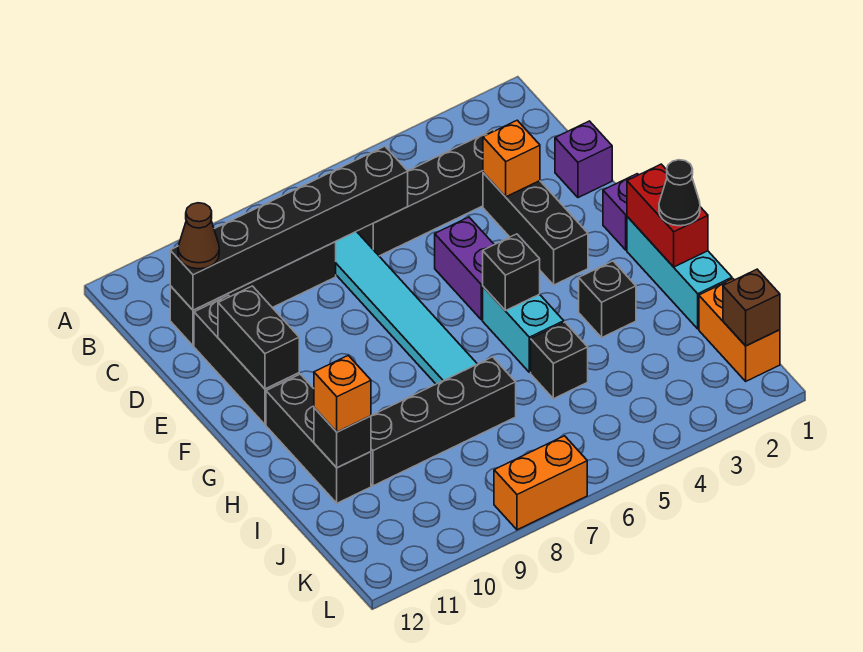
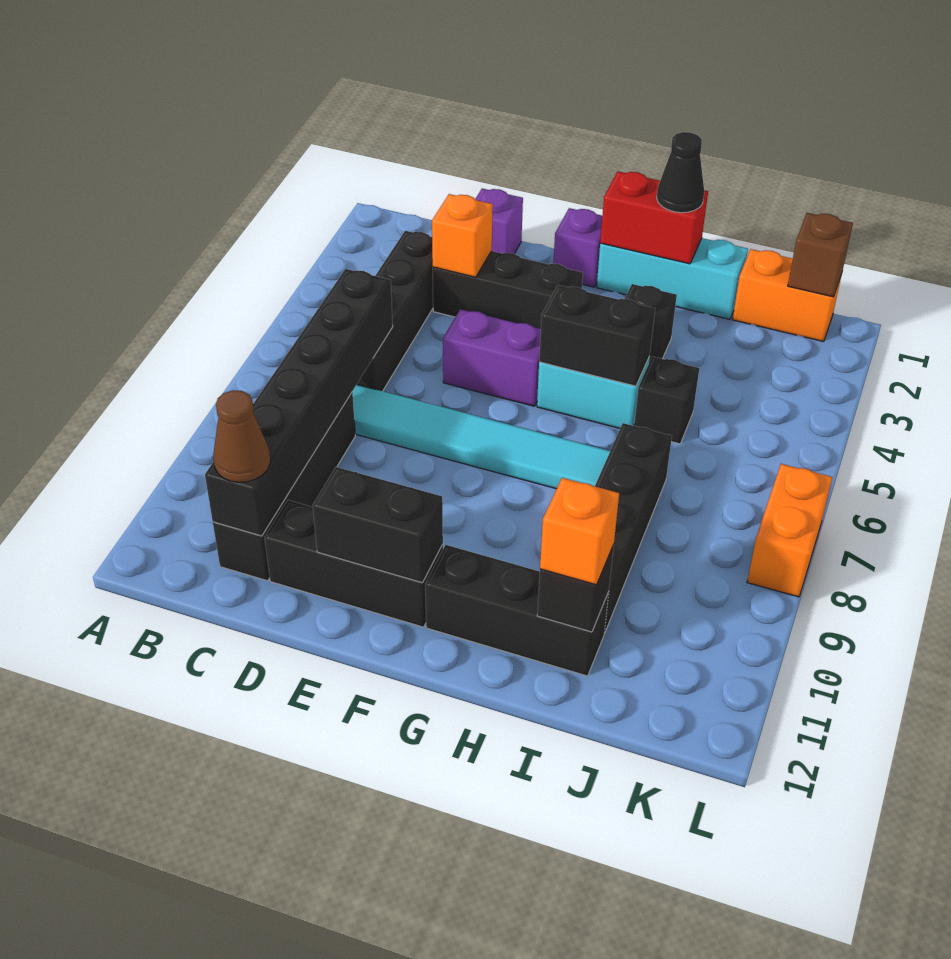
black brick G5 level 2 -> black brick G5:H5 level 2

